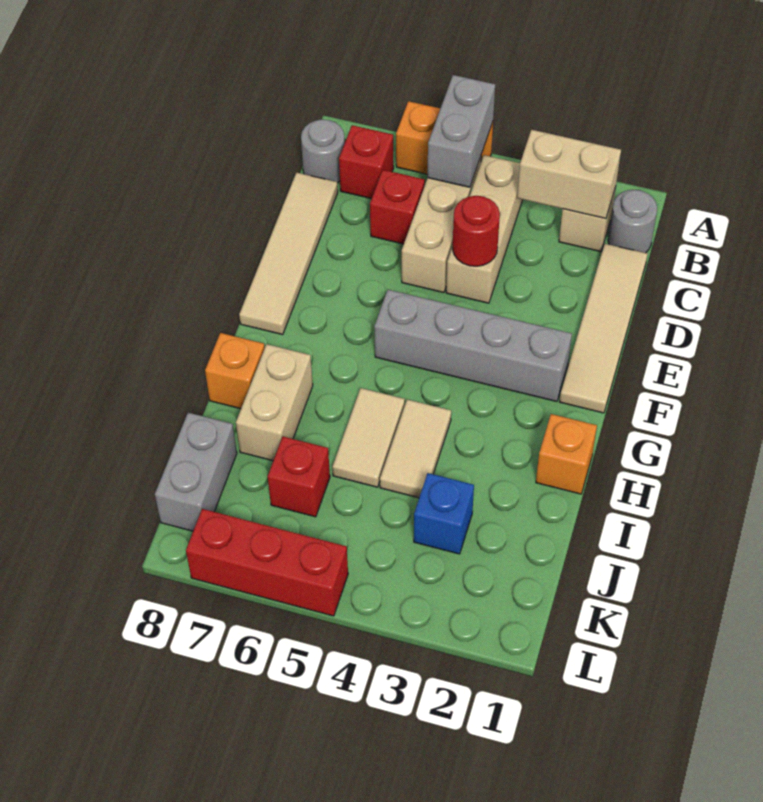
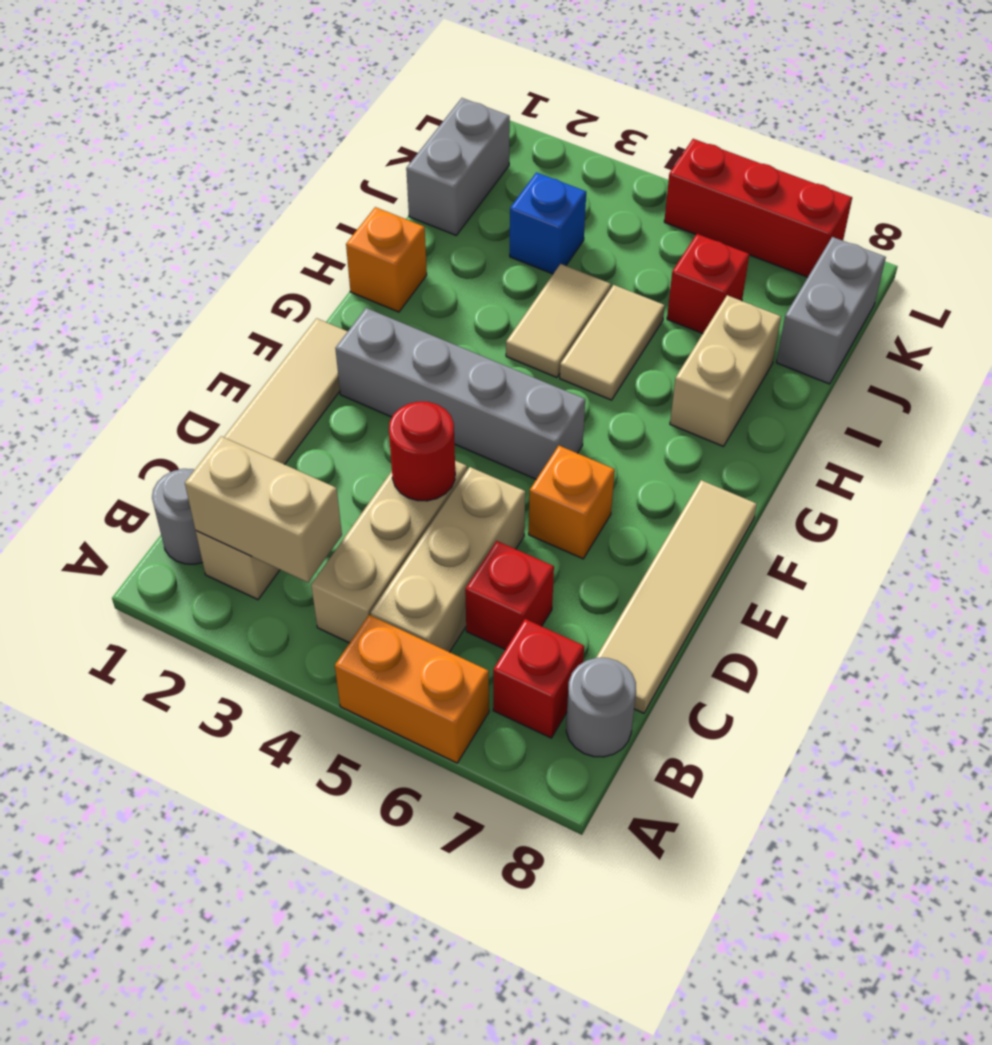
grey brick A5:B5 level 2 -> grey brick J1:K1 level 1
orange brick H8 level 1 -> orange brick E6 level 1

